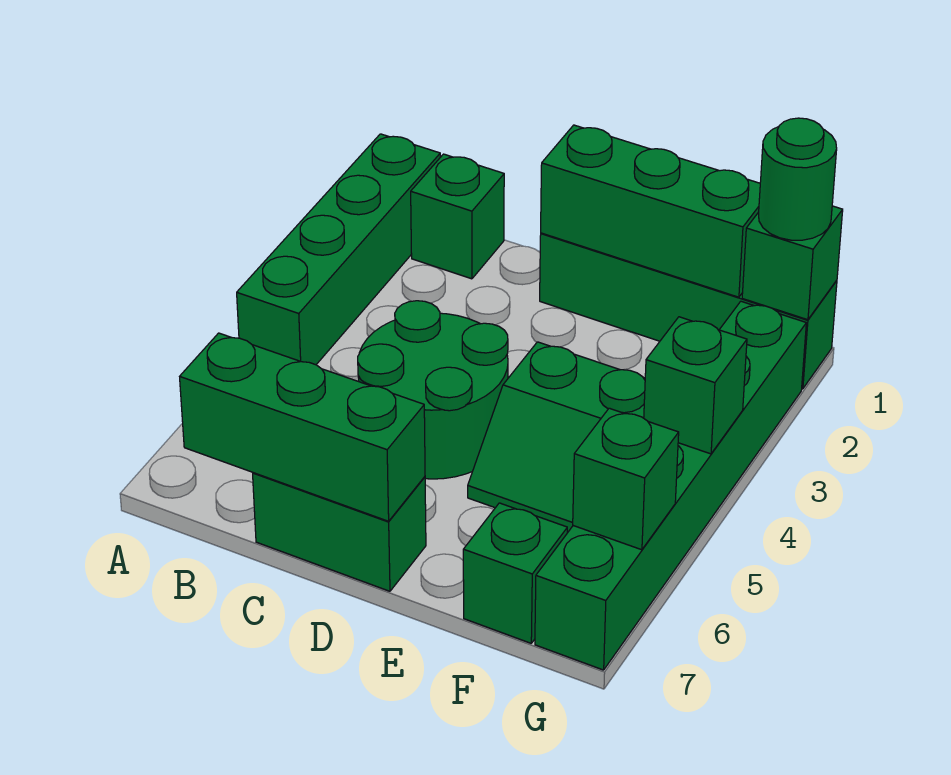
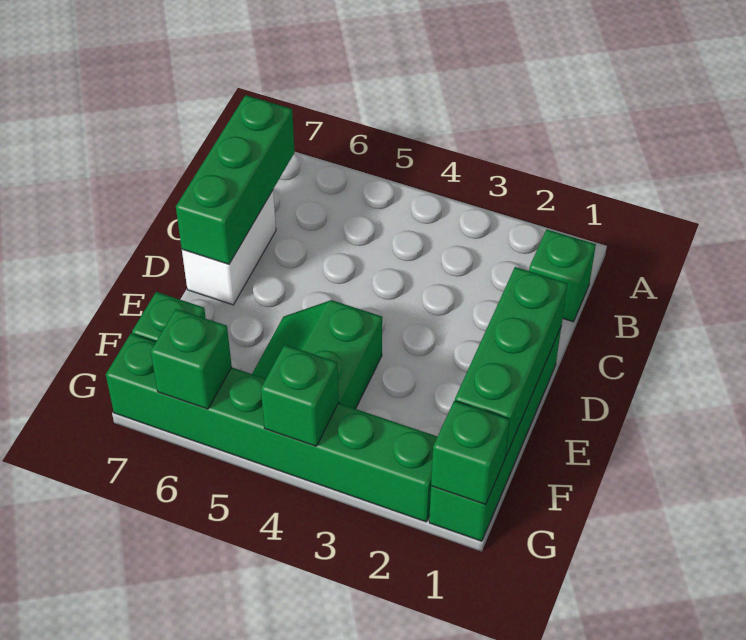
green brick A1:A4 level 1 -> none
green round brick C4:D5 level 1 -> none
green brick C7:D7 level 1 -> white brick C7:D7 level 1
green round brick G1 level 3 -> none

